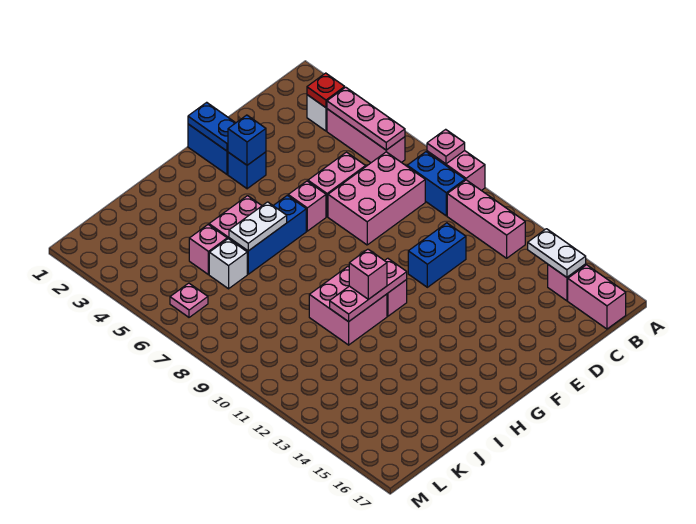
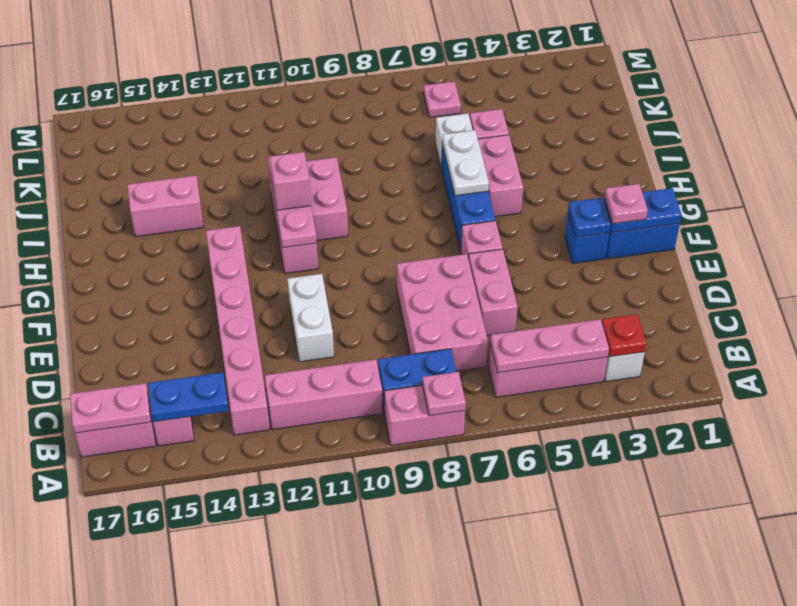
none -> pink brick B13:G13 level 1
white plate B14:B15 level 2 -> blue plate B14:B15 level 2
none -> pink plate B16:B17 level 2
blue brick D11:E11 level 1 -> white brick D11:E11 level 1
none -> pink plate F2 level 3
blue brick F3 level 2 -> blue plate F3 level 2
none -> pink brick I14:I15 level 1

